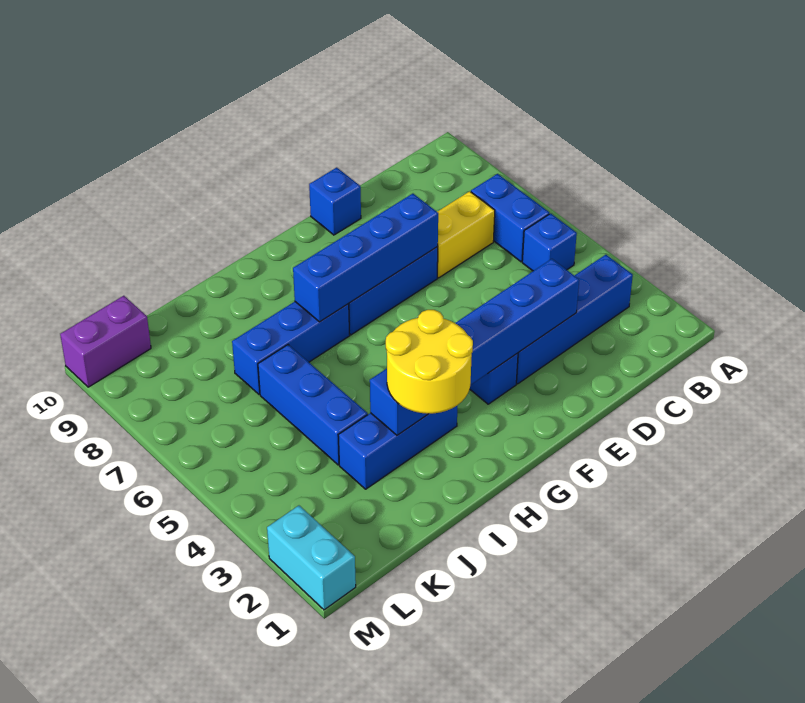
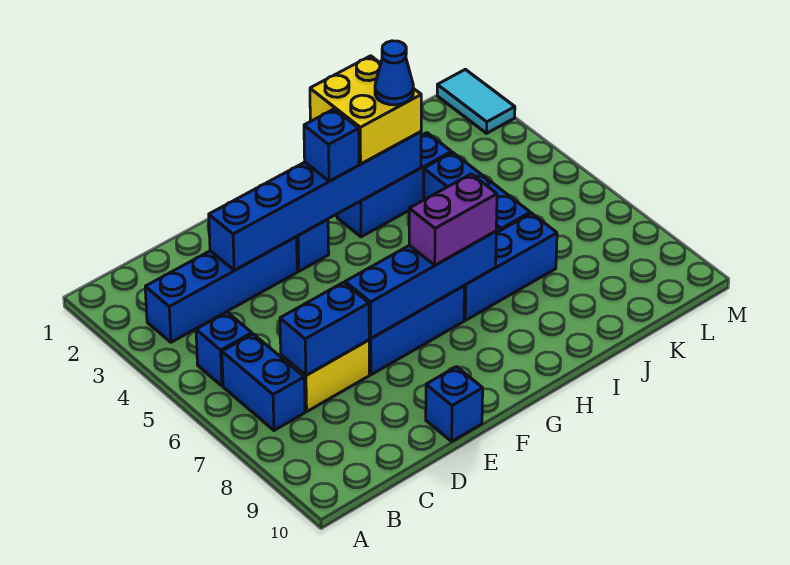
none -> blue brick C7:D7 level 2
none -> blue brick G3 level 3
yellow round brick H2:I3 level 3 -> yellow brick H2:I3 level 3
none -> blue cone I3 level 4
purple brick L10:M10 level 1 -> purple brick G7:H7 level 3
cyan brick M1:M2 level 1 -> cyan tile M1:M2 level 1

